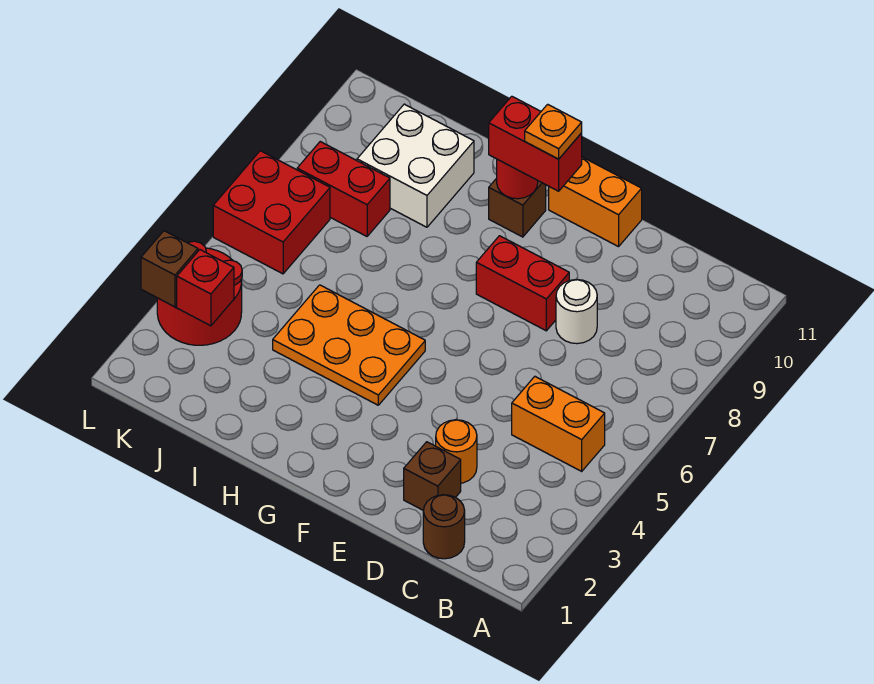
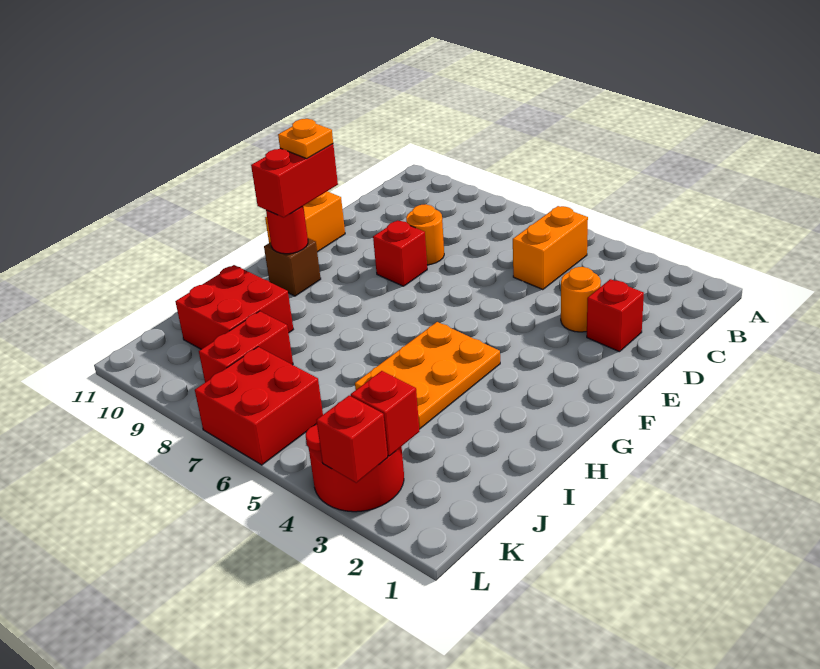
brown round brick C1 level 1 -> none
brown brick D2 level 1 -> red brick D2 level 1
white round brick D8 level 1 -> orange round brick D8 level 1
red brick E8:F8 level 1 -> red brick E8 level 1
white brick I9:J10 level 1 -> red brick I9:J10 level 1
brown brick L3 level 2 -> red brick L3 level 2

